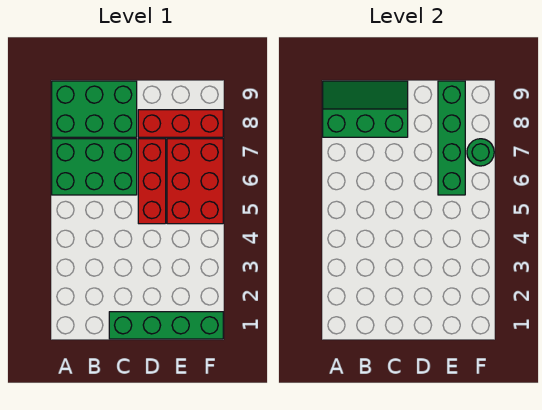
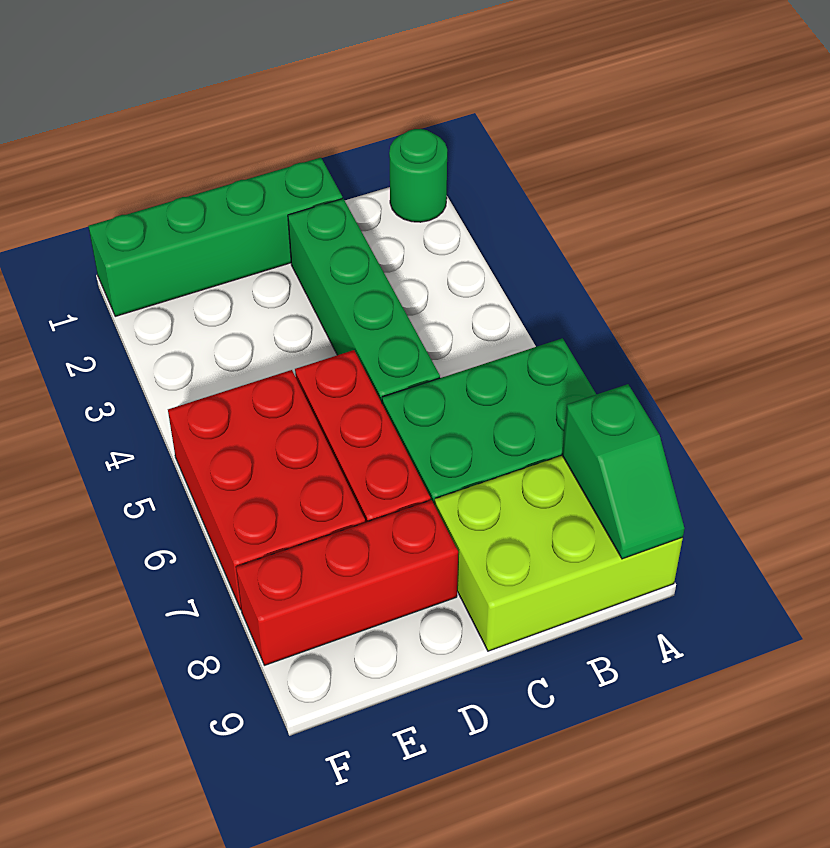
green brick A8:C9 level 1 -> lime brick A8:C9 level 1
green slope A8:C9 level 2 top 8 -> green slope A8:A9 level 2 top 8
green brick E6:E9 level 2 -> green brick C2:C5 level 1
green round brick F7 level 2 -> green round brick A1 level 1

